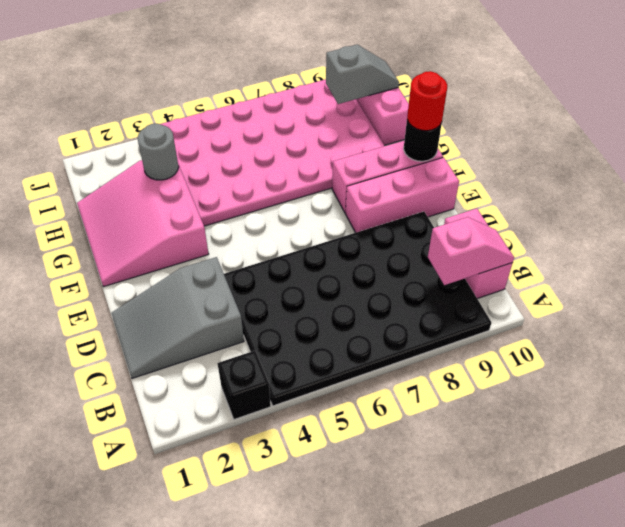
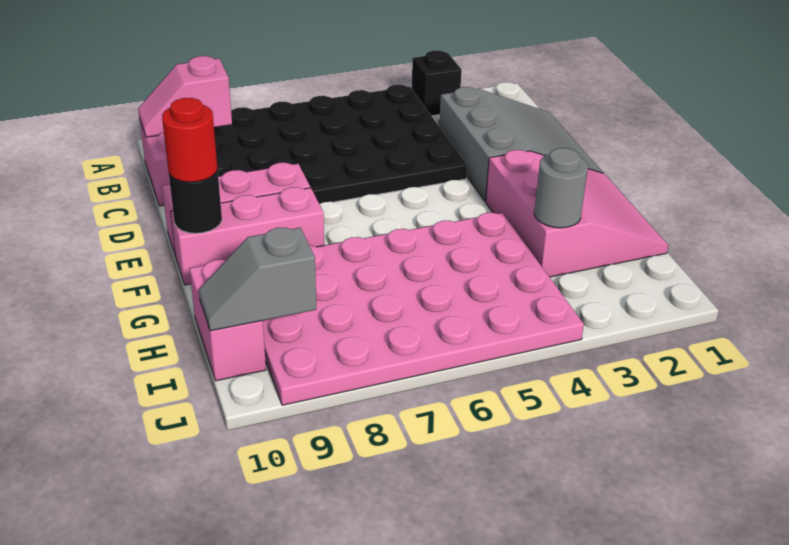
grey slope C1:D3 level 1 top 3 -> grey slope C1:E3 level 1 top 3

